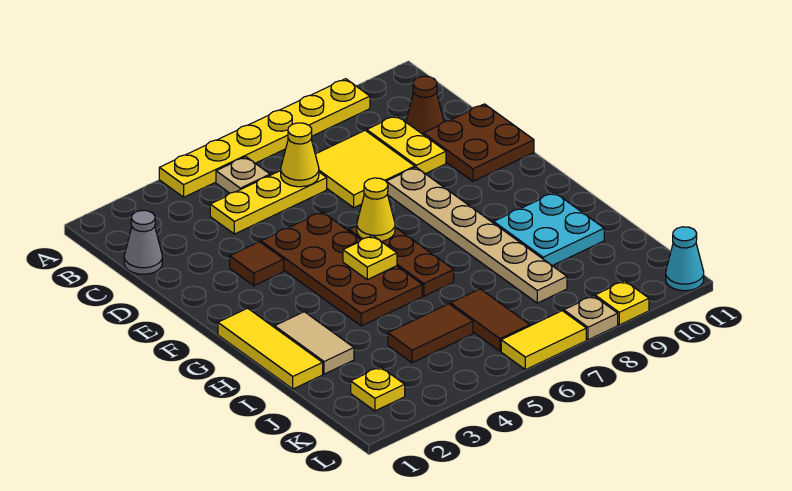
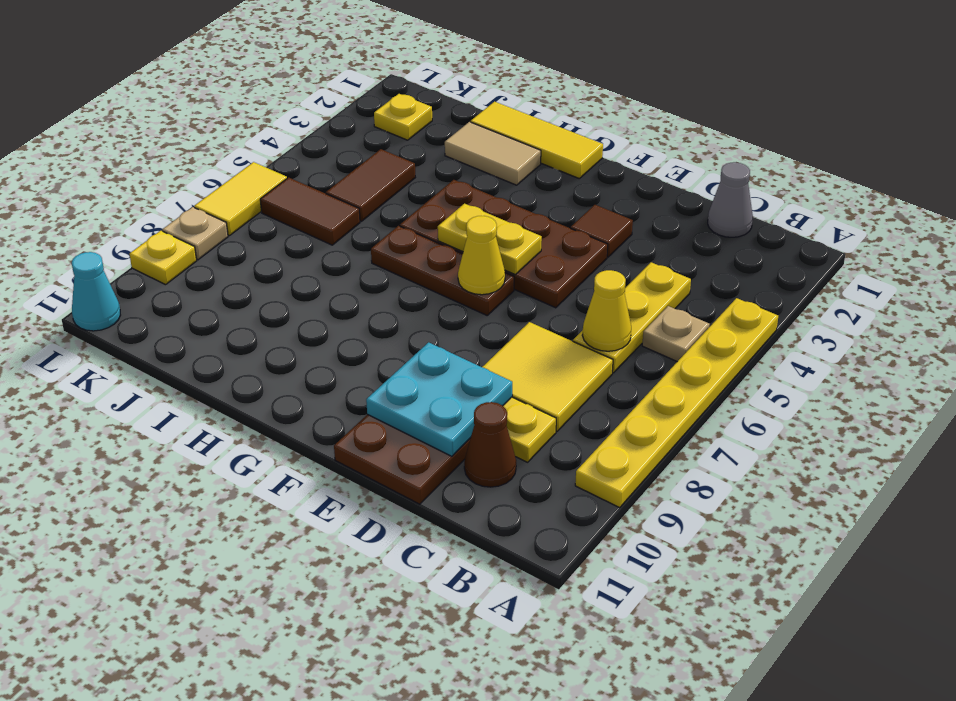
tan plate E8:J8 level 1 -> none
yellow plate G5 level 2 -> yellow plate F5:G5 level 2
cyan plate H9:I10 level 1 -> cyan plate D9:E10 level 2

